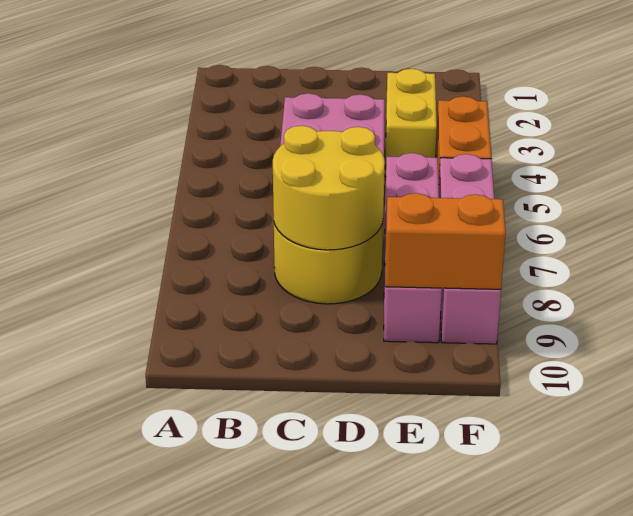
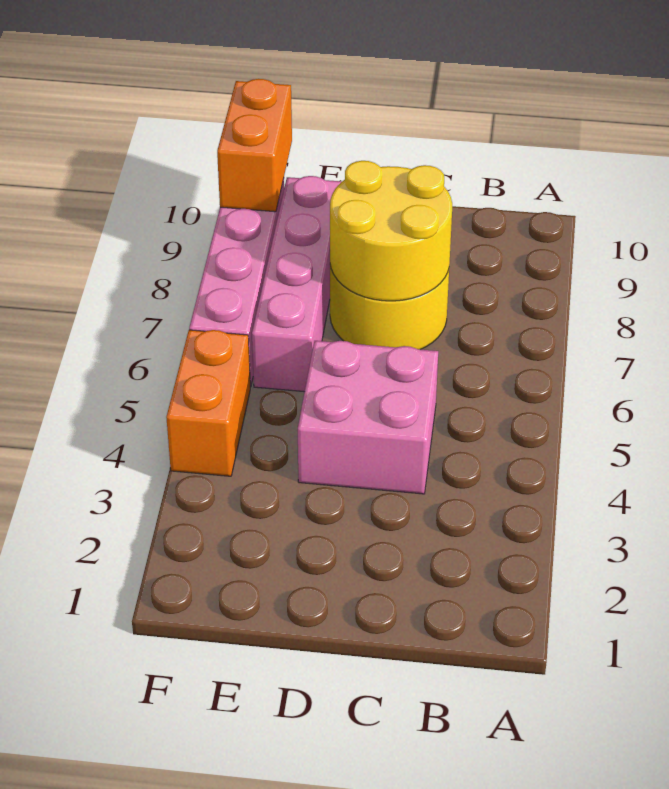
yellow brick E3:E4 level 1 -> none
orange brick E9:F9 level 2 -> orange brick F9:F10 level 2

